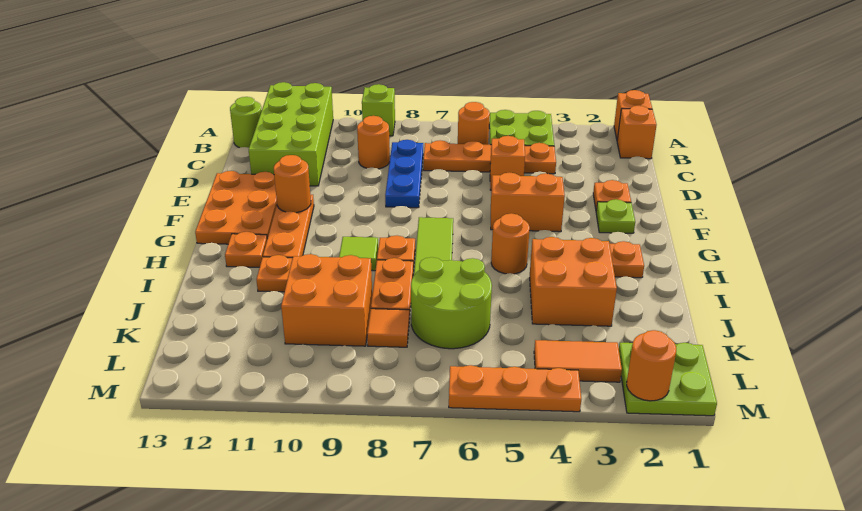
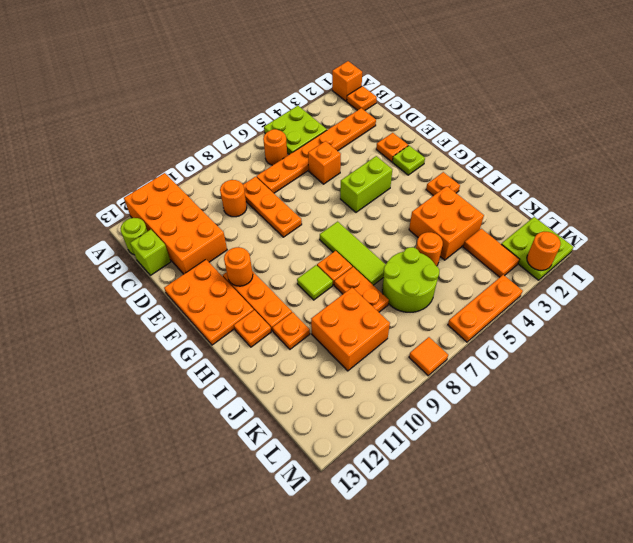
lime brick A9 level 1 -> lime brick C13 level 1
lime brick A11:D12 level 1 -> orange brick A11:D12 level 1
orange brick B1 level 1 -> orange plate B1 level 1
orange plate C4:C7 level 1 -> orange plate C2:C7 level 1
blue plate C8:E8 level 1 -> orange plate C8:E8 level 1
orange brick F4:F5 level 1 -> lime brick F4:F5 level 1
orange round brick H5 level 1 -> orange round brick J5 level 1
orange tile K8 level 1 -> orange tile M8 level 1
orange tile L3:L4 level 1 -> orange tile K3:L3 level 1

